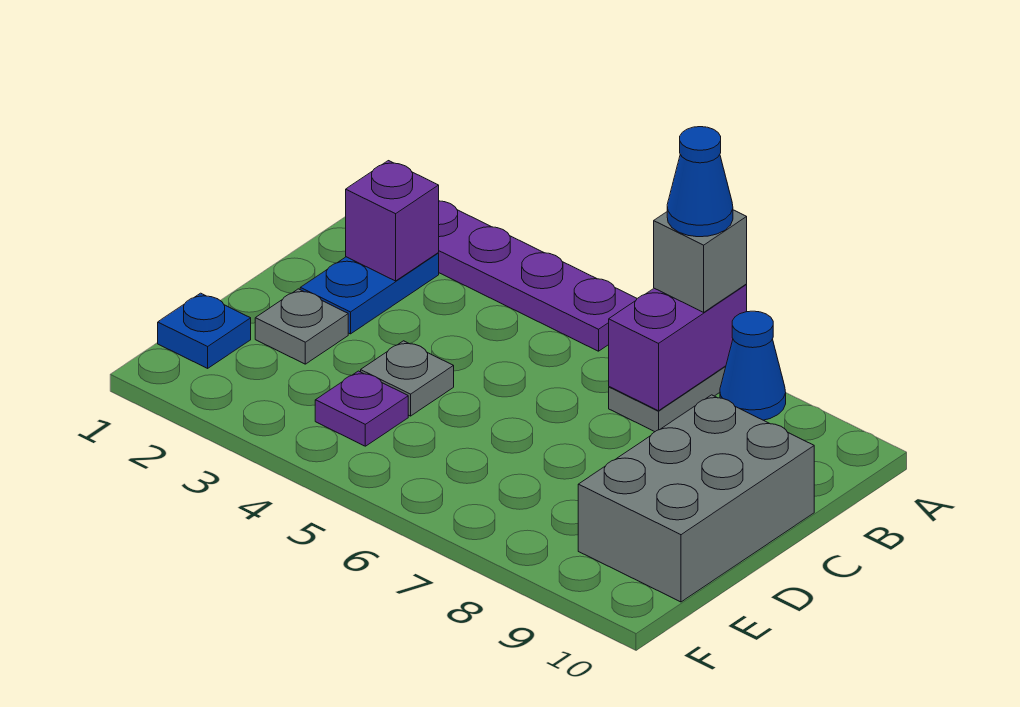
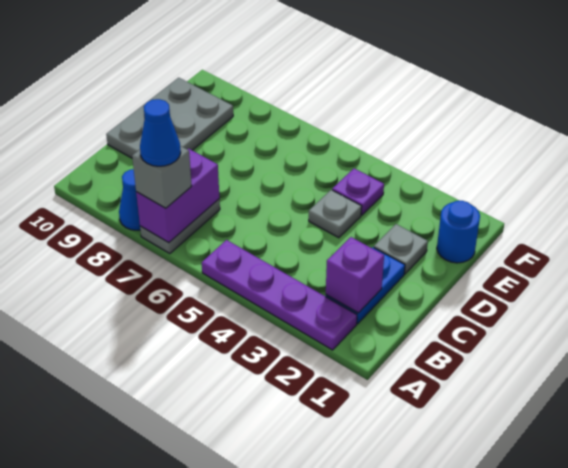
grey brick C9:E10 level 1 -> grey plate C9:E10 level 1
blue plate E1 level 1 -> blue round brick E1 level 1

